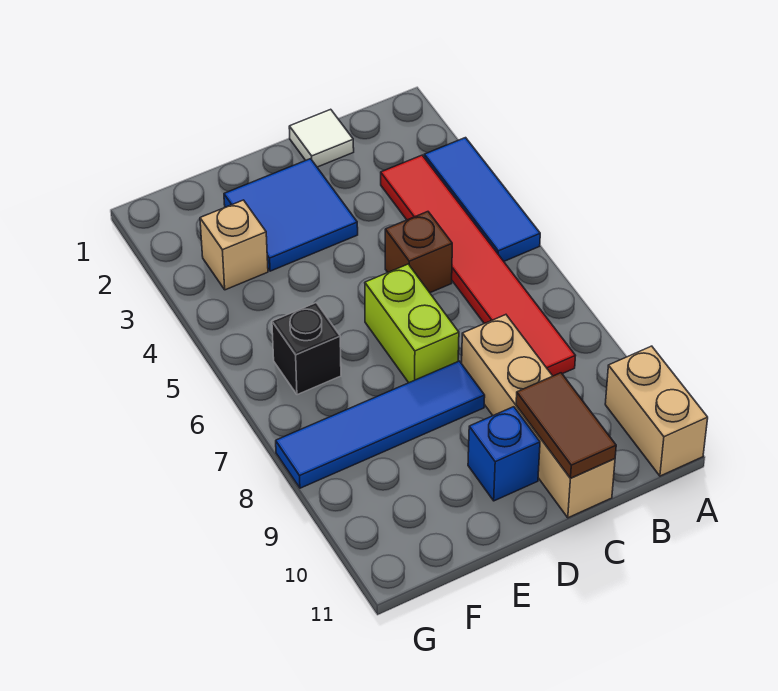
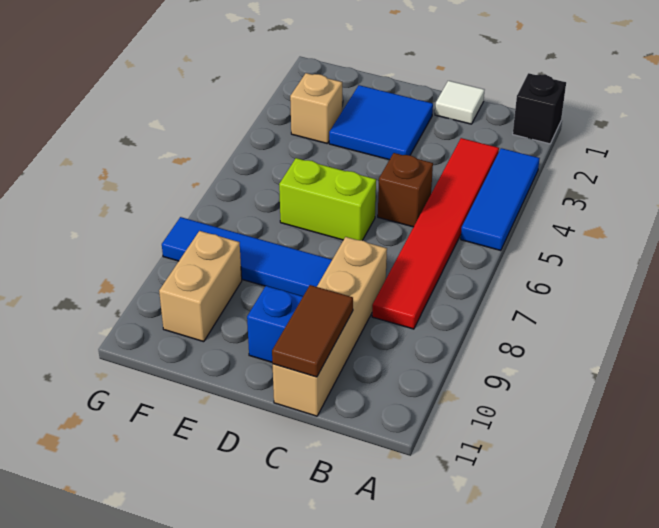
tan brick A10:A11 level 1 -> tan brick F9:F10 level 1
lime brick D6:D7 level 1 -> lime brick D6:E6 level 1
black brick F6 level 1 -> black brick A1 level 1

